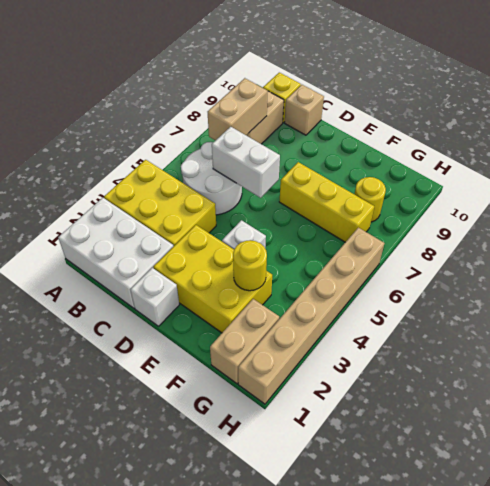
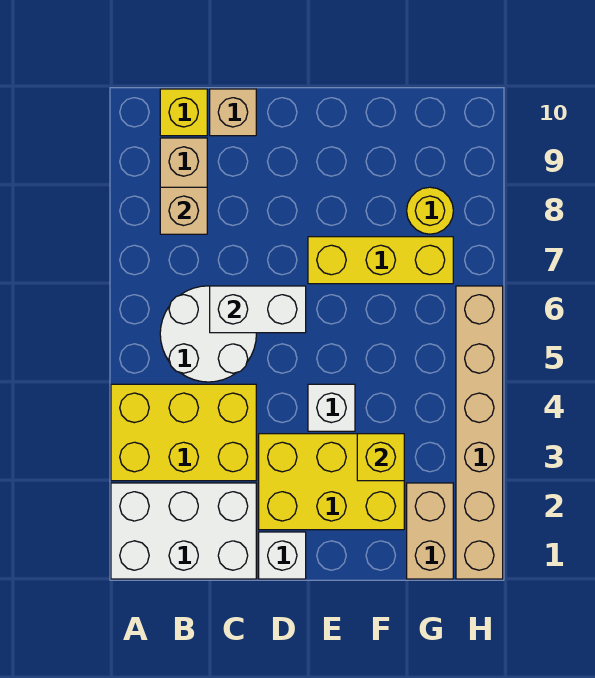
tan brick B7:B8 level 2 -> tan brick B8 level 2
yellow round brick F3 level 2 -> yellow brick F3 level 2

